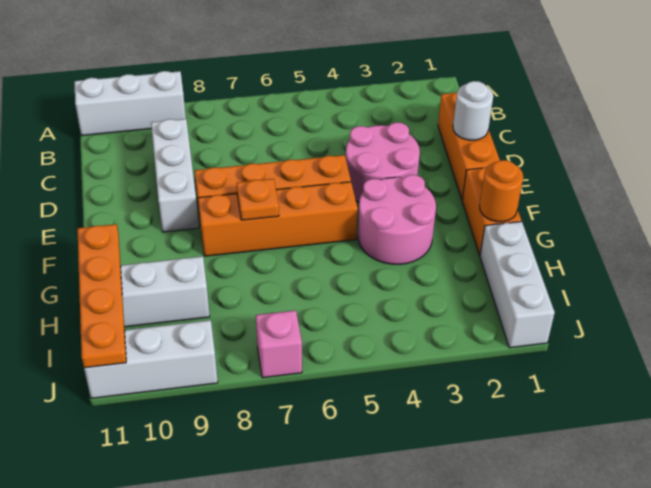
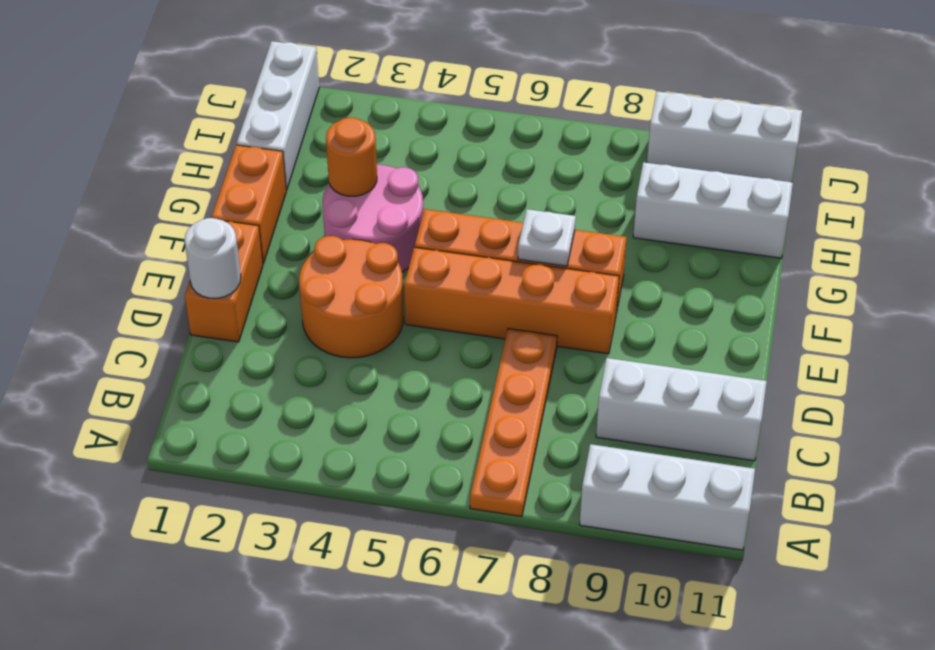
orange brick C1:E1 level 1 -> orange brick D1:E1 level 1
white brick C9:E9 level 1 -> white brick C9:C11 level 1
pink round brick D3:E4 level 1 -> orange round brick D3:E4 level 1
orange plate F7 level 2 -> white plate F7 level 2
orange round brick G1 level 2 -> orange round brick G3 level 2
orange plate G11:J11 level 2 -> orange plate A7:D7 level 1
pink brick J7 level 1 -> none

